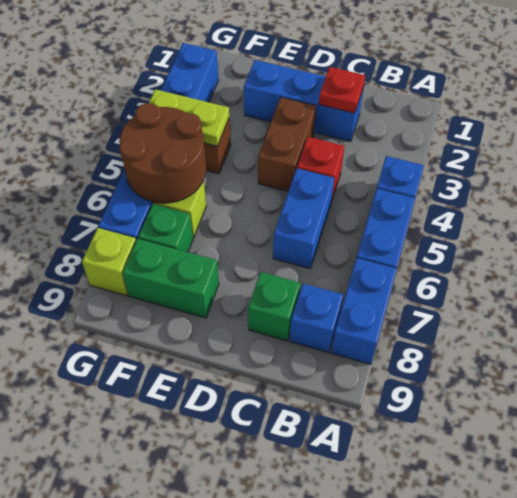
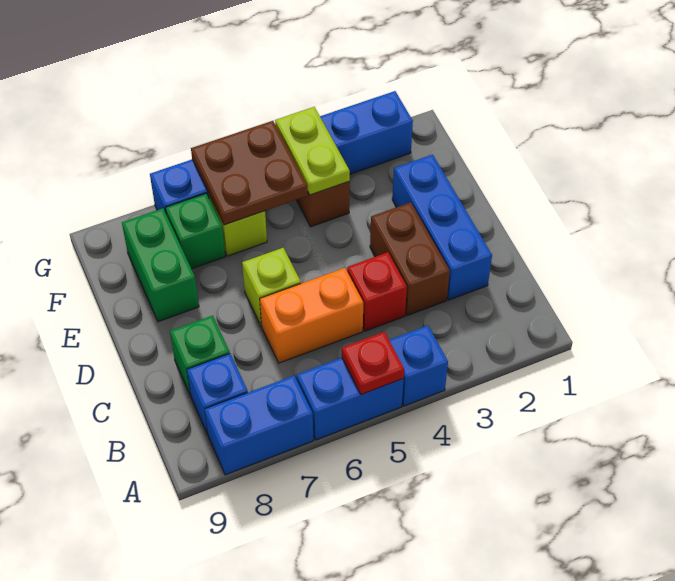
red plate C2 level 2 -> red plate A5 level 2
blue brick C5:C6 level 1 -> orange brick C5:C6 level 1
brown brick D3:D4 level 1 -> brown brick C3:D3 level 1
brown round brick F5:G6 level 2 -> brown plate F5:G6 level 2
lime brick G8 level 1 -> lime brick D6 level 1

